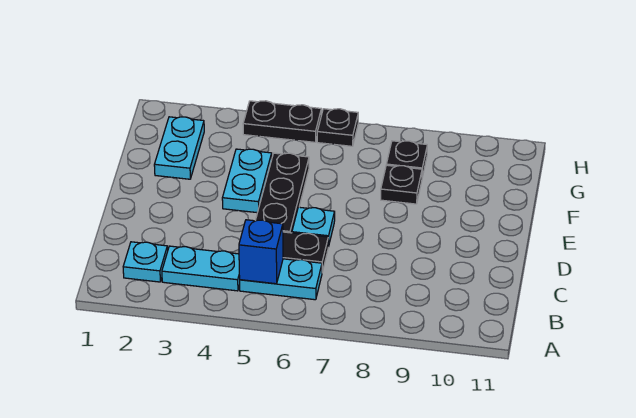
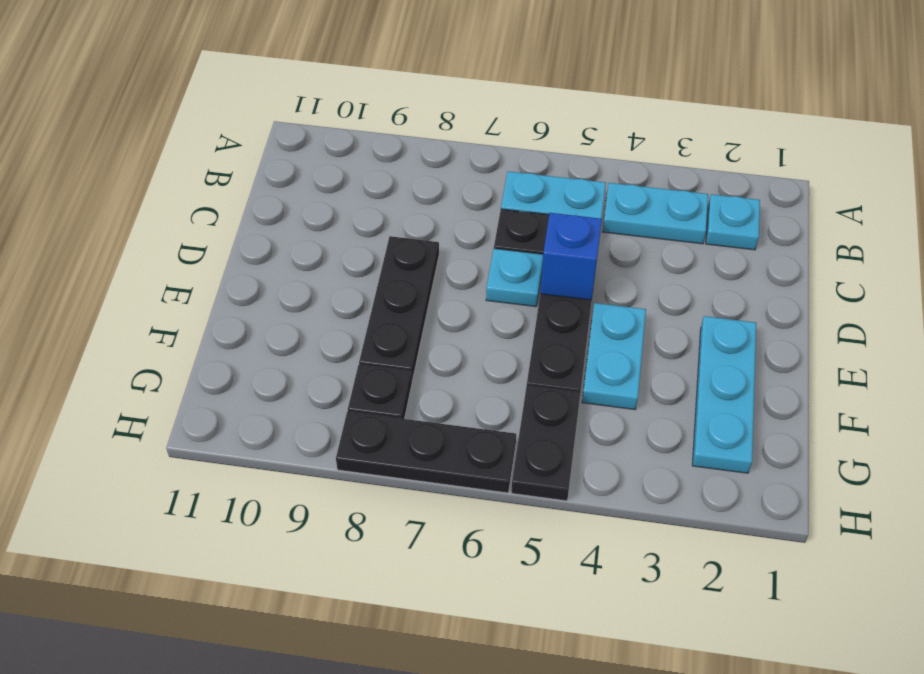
blue brick B5 level 2 -> blue brick D5 level 2
cyan plate F2:G2 level 1 -> cyan plate E2:G2 level 1
black plate F8 level 1 -> black plate D8:F8 level 1
black plate H4:H5 level 1 -> black plate G5:H5 level 1
black plate H6 level 1 -> black plate H6:H8 level 1

